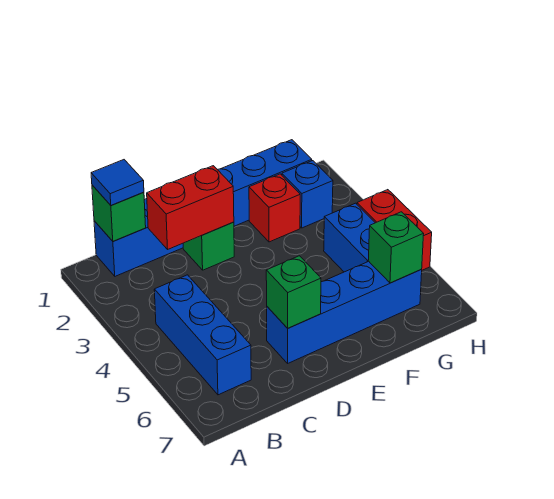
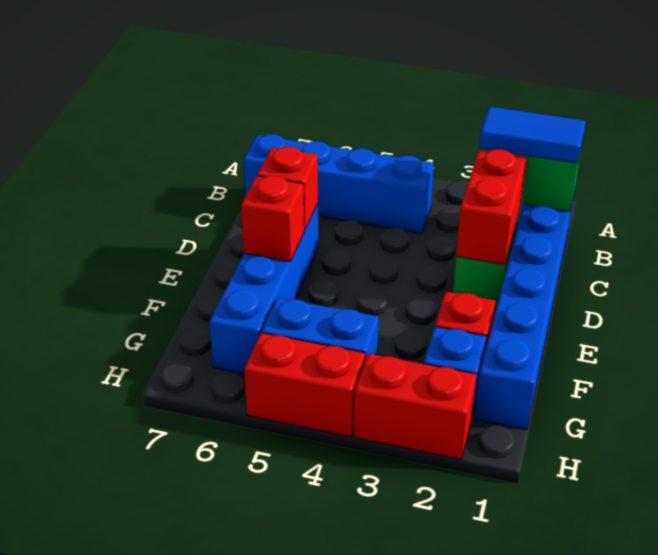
blue tile B1 level 3 -> blue tile B1:B2 level 3
blue brick B4:B6 level 1 -> blue brick B4:B7 level 1
green brick D6 level 2 -> red brick D6 level 2
none -> red brick E6 level 2
green brick G6 level 2 -> none
none -> red brick H2:H3 level 1

